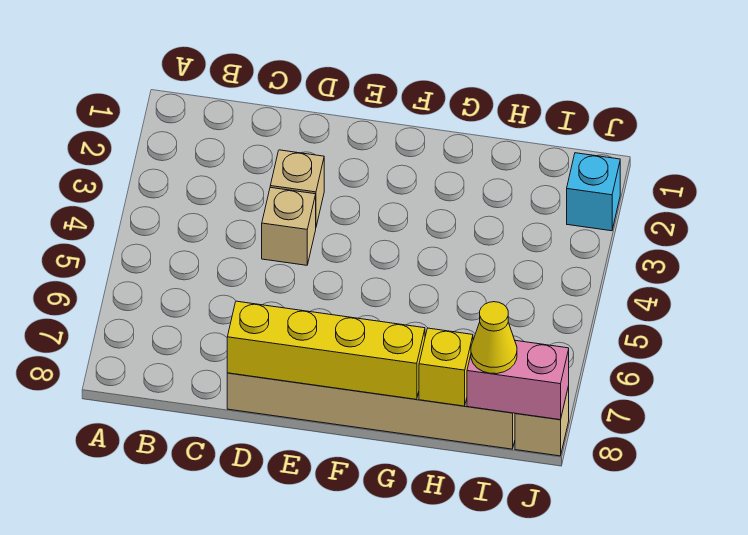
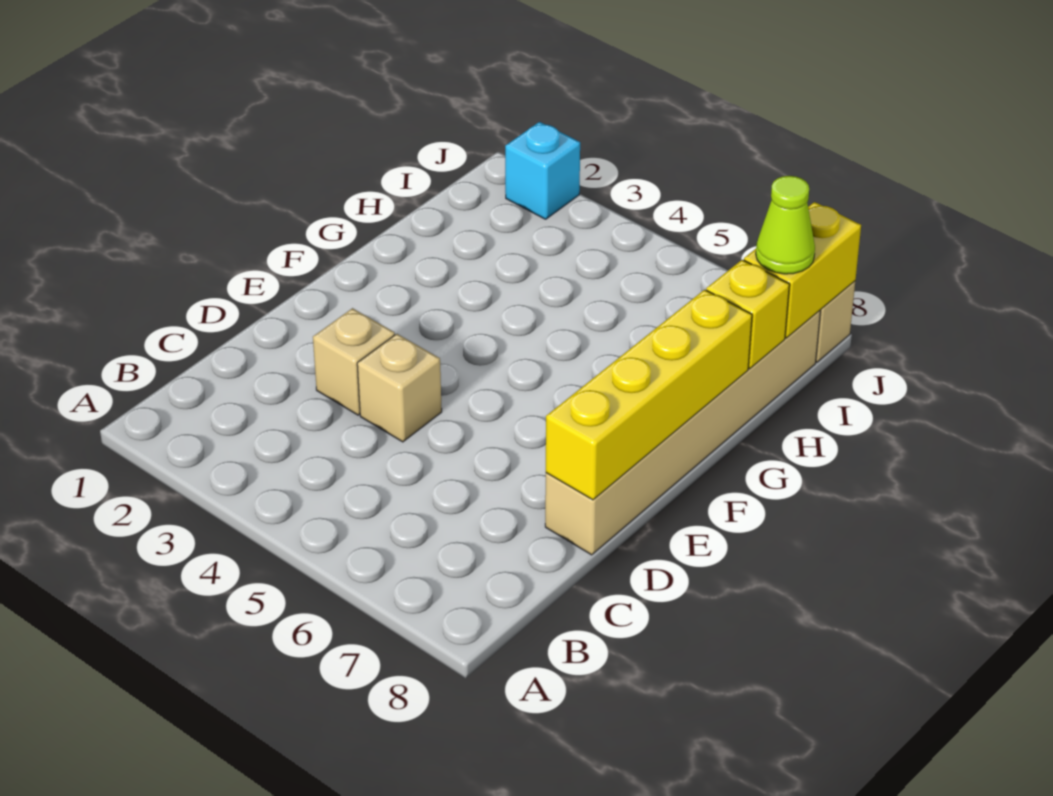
pink brick I8:J8 level 2 -> yellow brick I8:J8 level 2
yellow cone I8 level 3 -> lime cone I8 level 3

